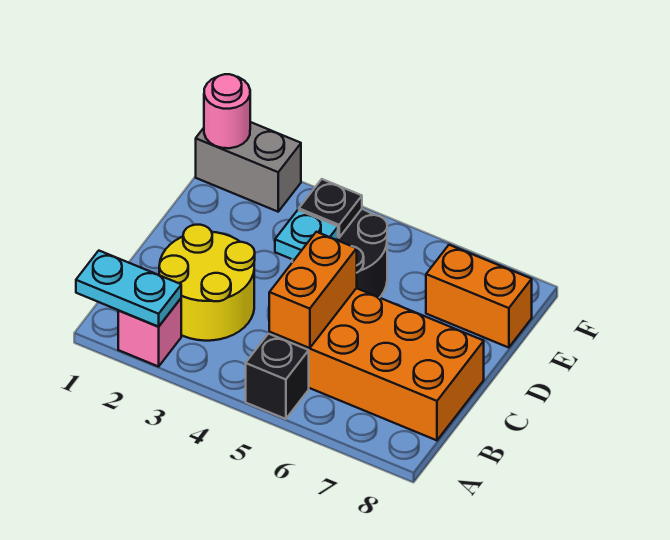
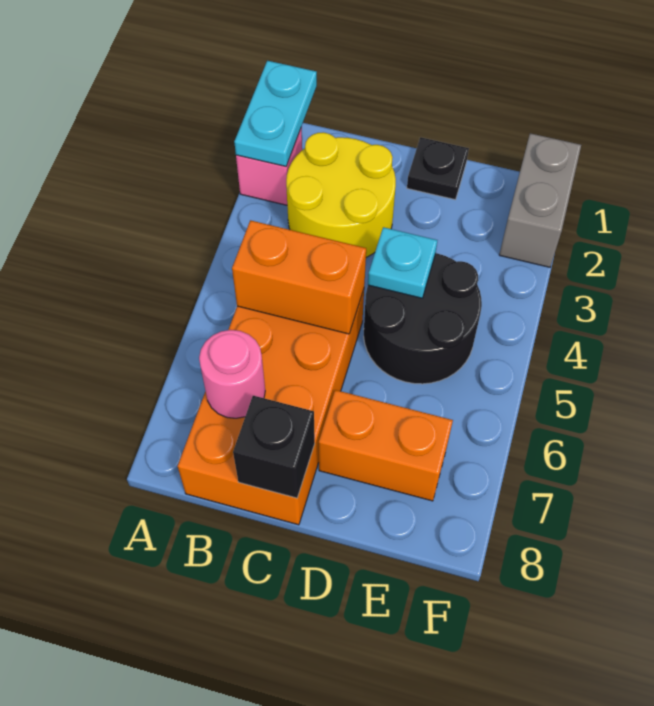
black brick A5 level 1 -> black brick C8 level 2
black plate E4 level 2 -> black plate D1 level 1
orange brick E7:E8 level 1 -> orange brick D7:E7 level 1
pink round brick F1 level 2 -> pink round brick B7 level 2

